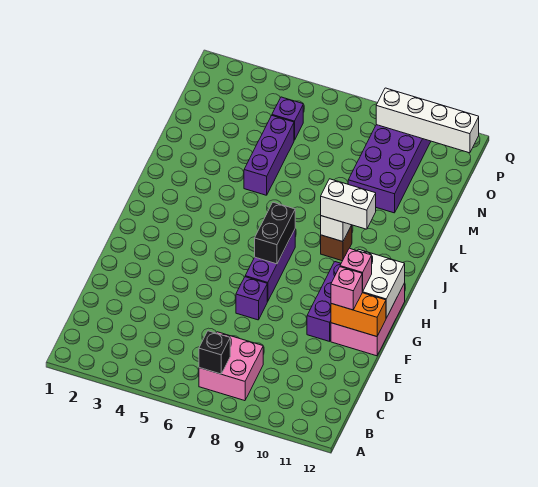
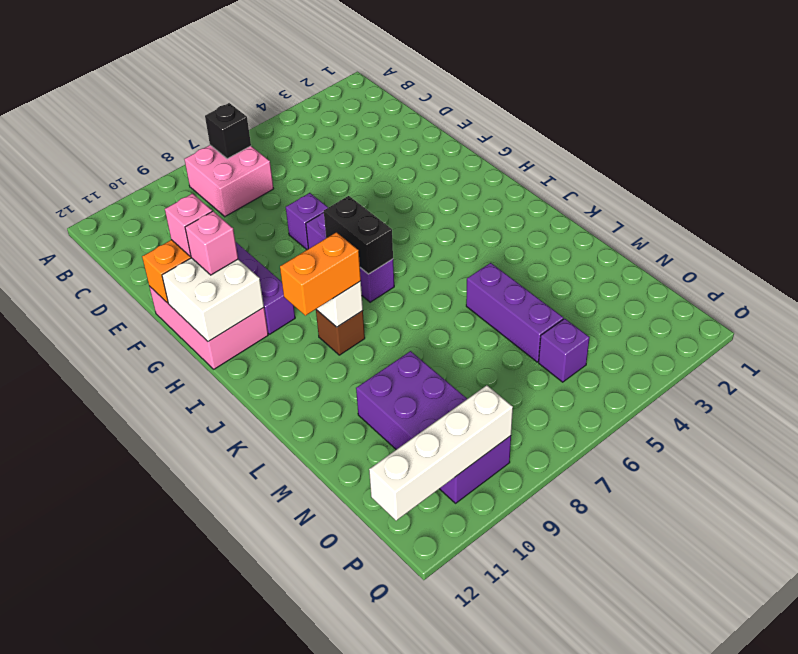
white brick J9:J10 level 3 -> orange brick J9:J10 level 3

